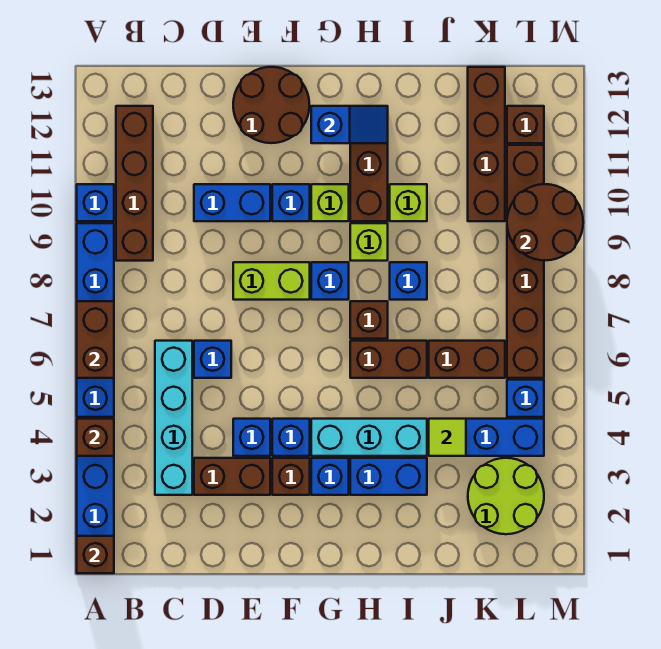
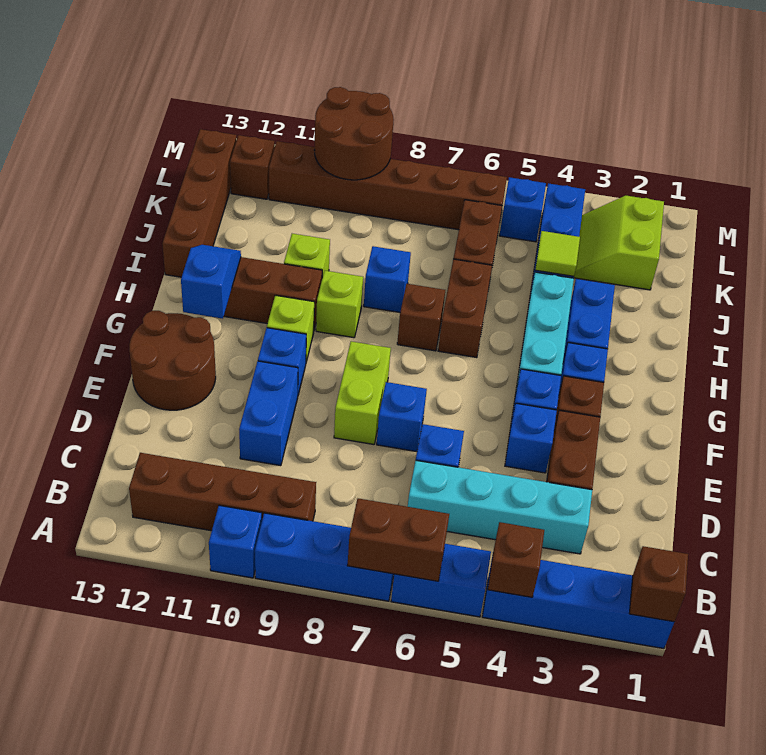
blue brick G8 level 1 -> blue brick E7 level 1
lime round brick K2:L3 level 1 -> lime slope K2:L3 level 1 top 2
brown brick K10:K13 level 1 -> brown brick I13:L13 level 1

